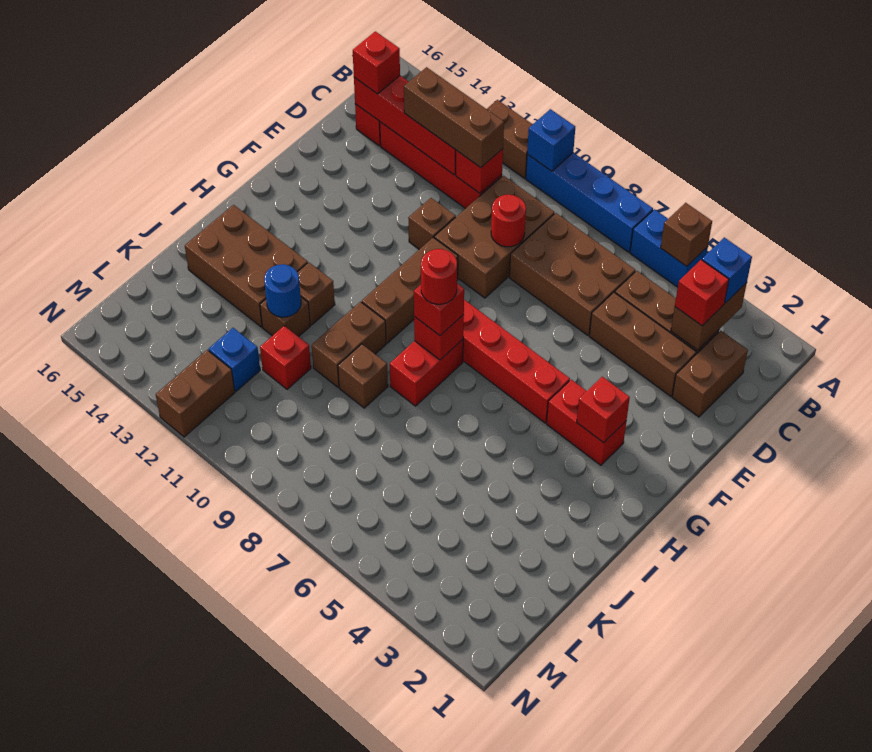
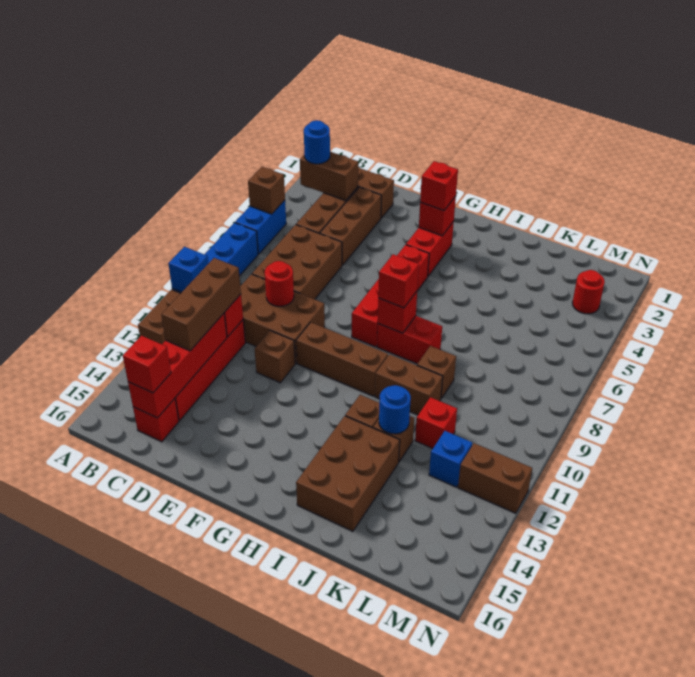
blue brick B3 level 3 -> blue round brick B3 level 3
red brick C3 level 3 -> red brick G3 level 3
red round brick H8 level 4 -> red round brick M3 level 1

